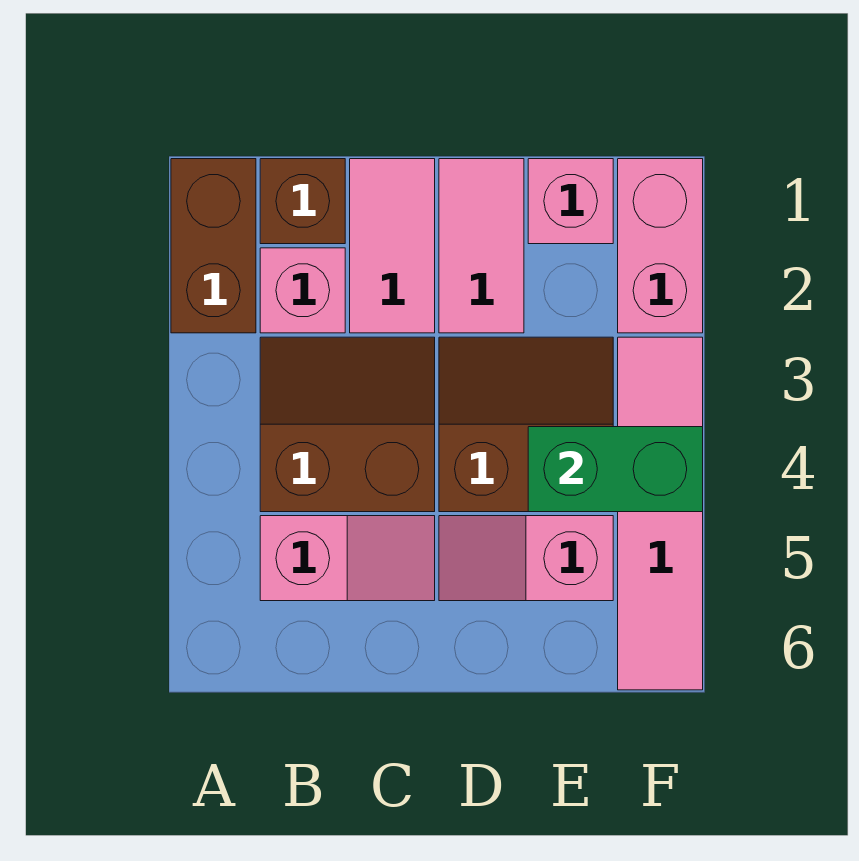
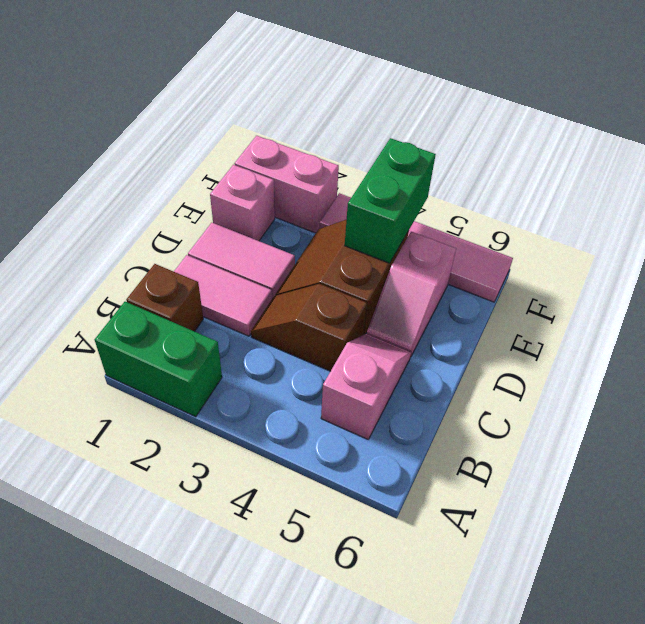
brown brick A1:A2 level 1 -> green brick A1:A2 level 1
pink brick B2 level 1 -> none
brown slope B3:C4 level 1 top 4 -> brown slope C3:C4 level 1 top 4

